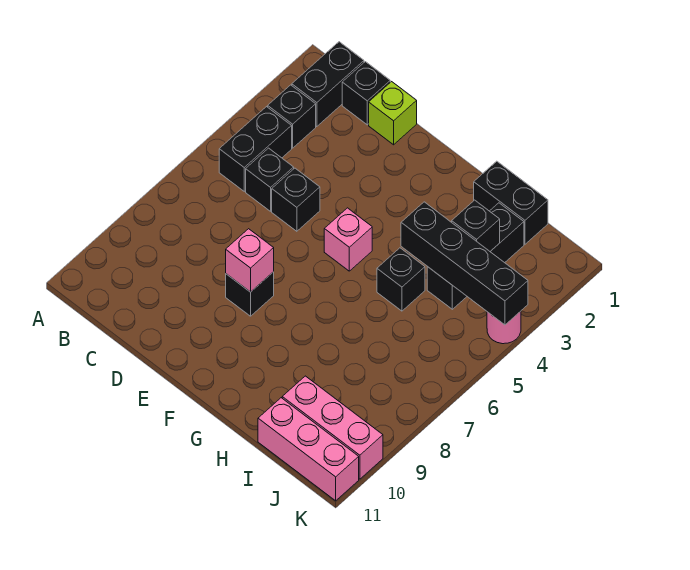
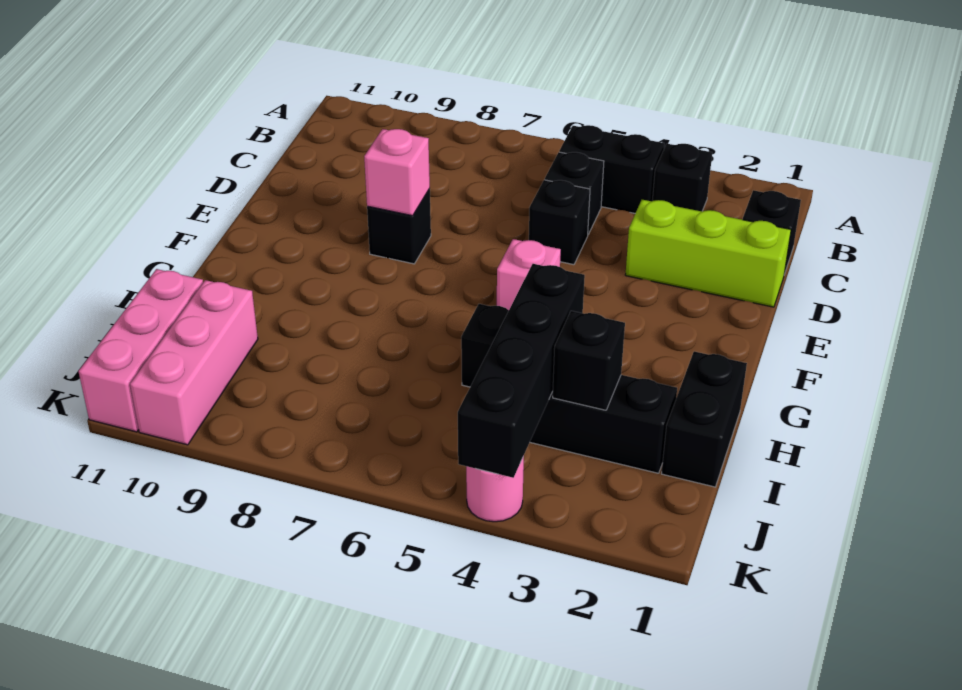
black brick B1:B2 level 1 -> none
lime brick D1 level 1 -> lime brick D1:D3 level 1

